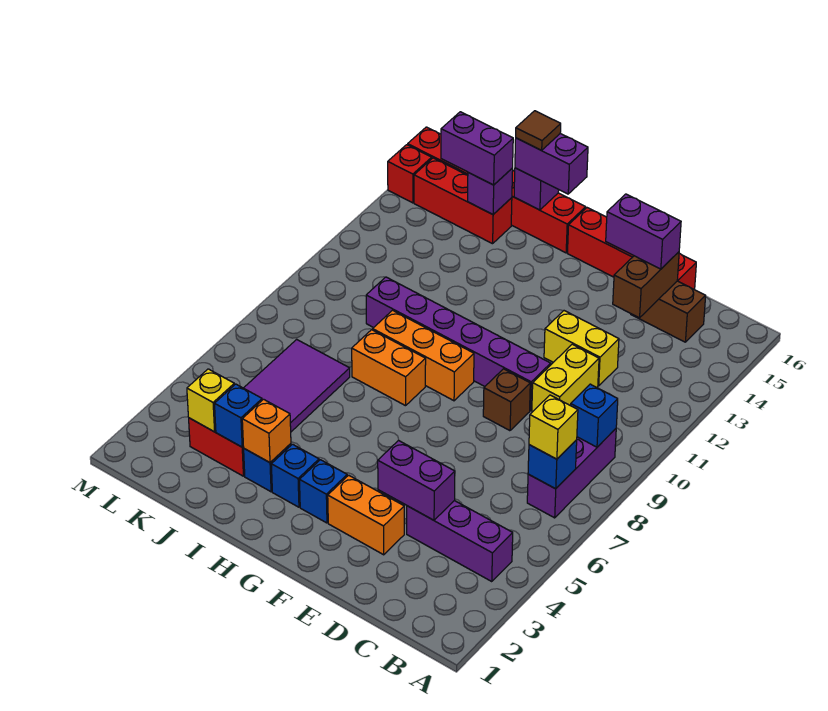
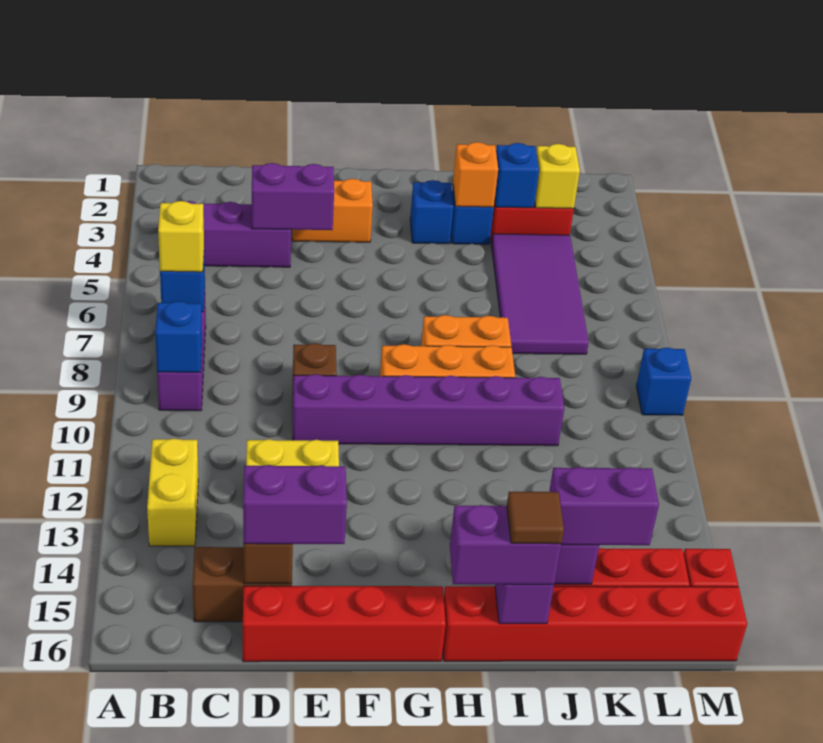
yellow brick D10:D11 level 1 -> yellow brick B12:B13 level 1
blue brick G3 level 1 -> blue brick M9 level 1

